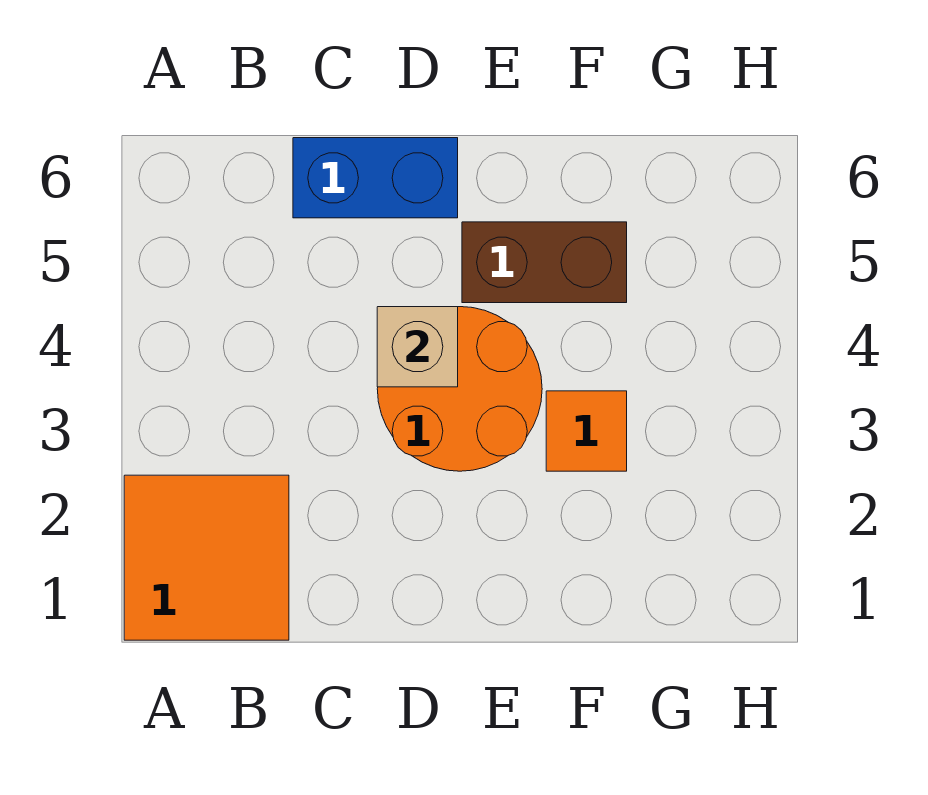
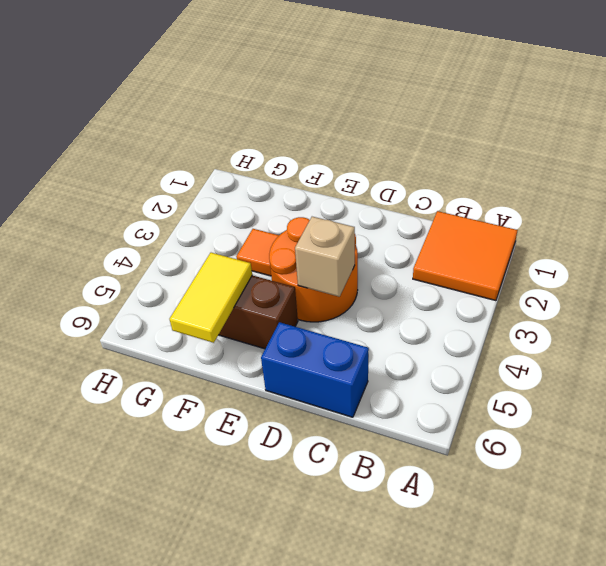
none -> yellow tile F5:F6 level 2

